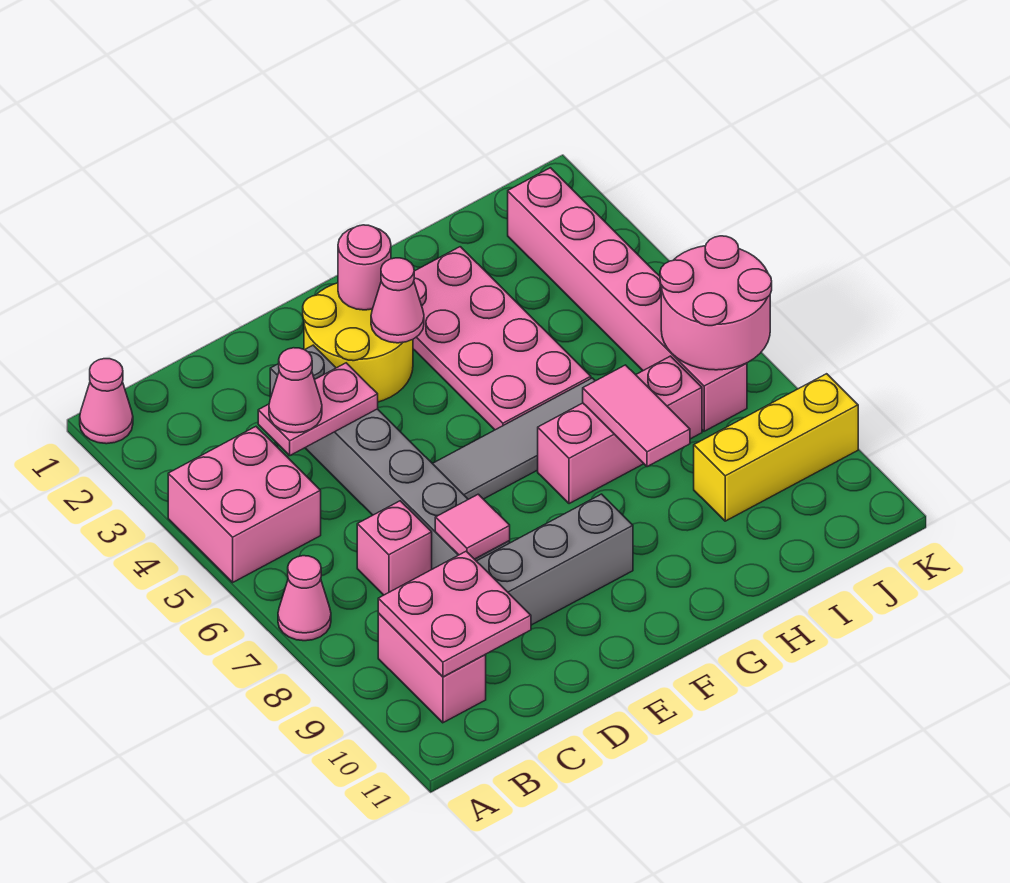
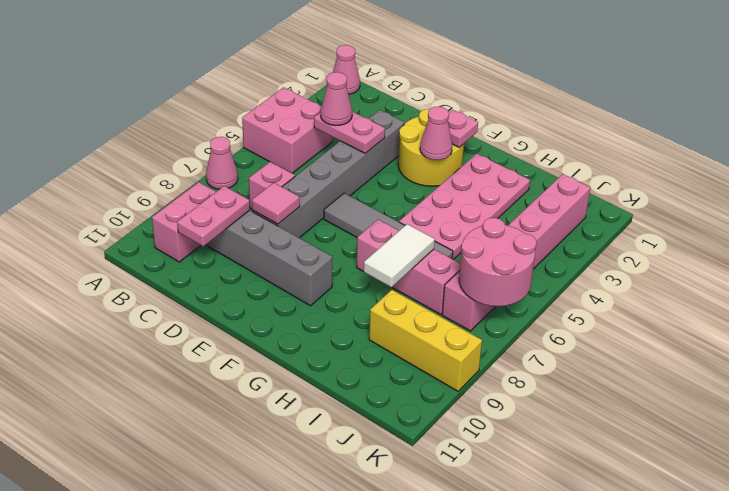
pink plate B9:C10 level 2 -> pink plate C9:C10 level 2
pink round brick F2 level 2 -> pink plate F2 level 2
pink tile H7:H8 level 2 -> white tile H7:H8 level 2

